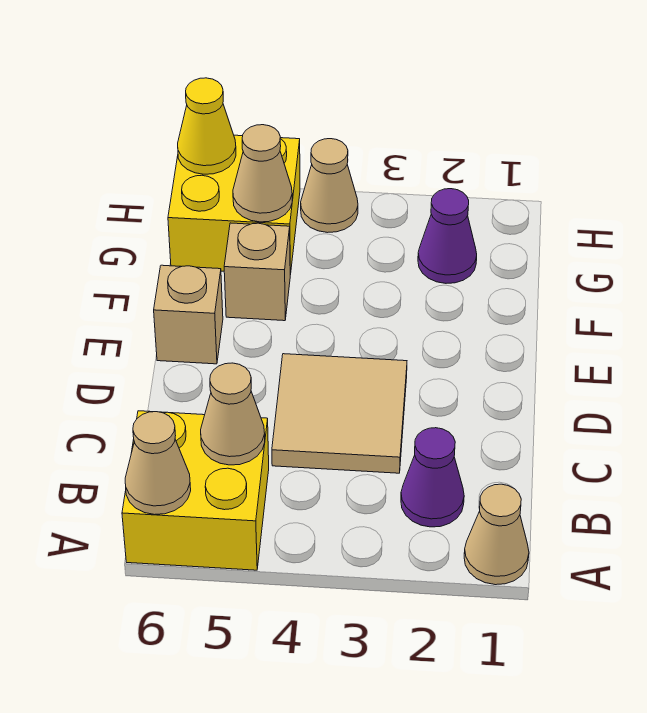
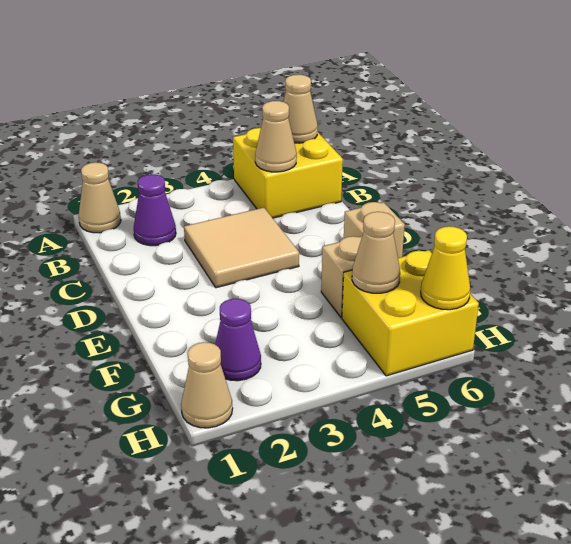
tan cone H4 level 1 -> tan cone H1 level 1

